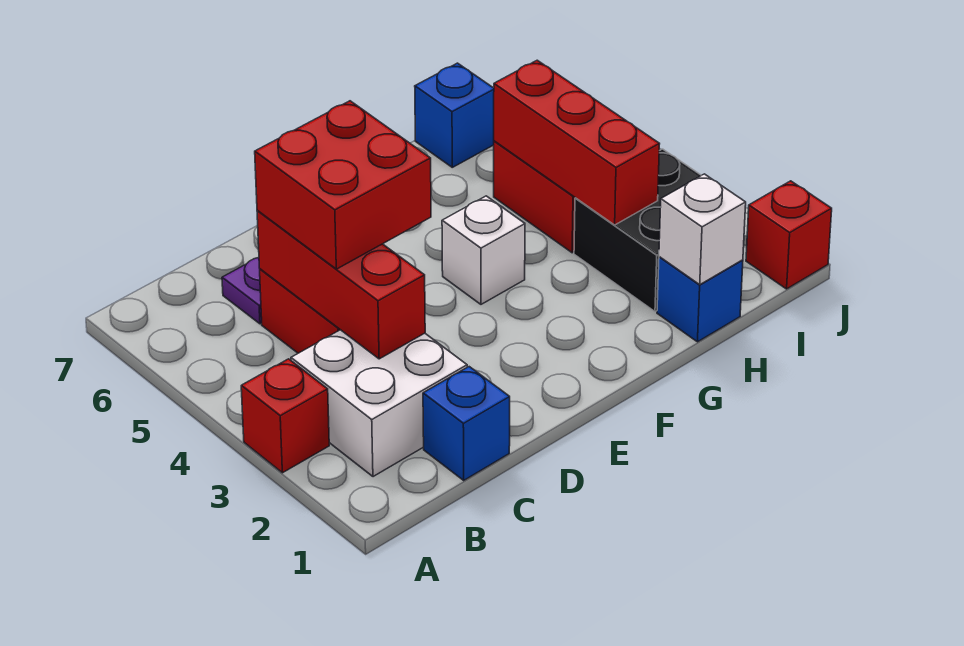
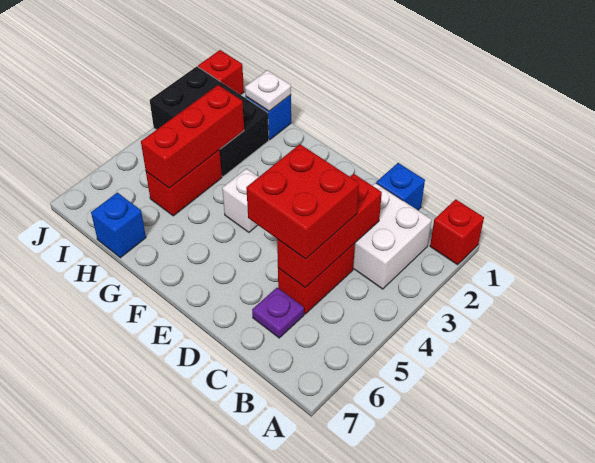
red brick A3 level 1 -> red brick A1 level 1
white brick H1 level 2 -> white plate H1 level 2
black brick H2:I3 level 1 -> black brick H2:J3 level 1

